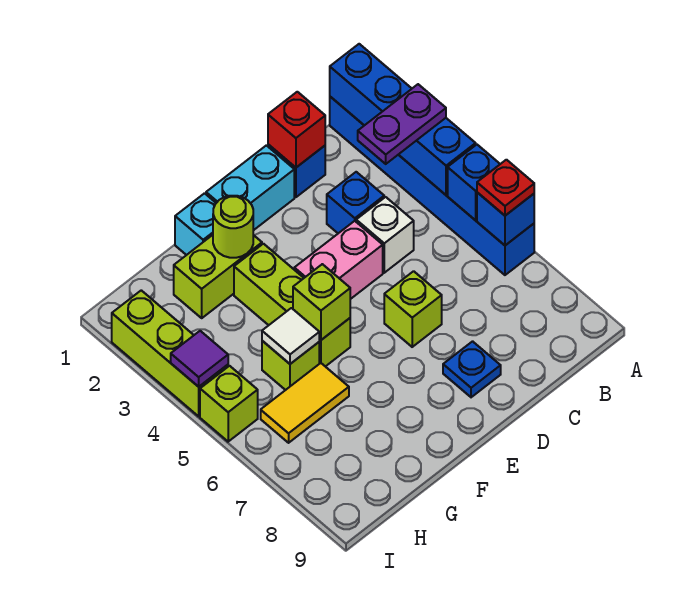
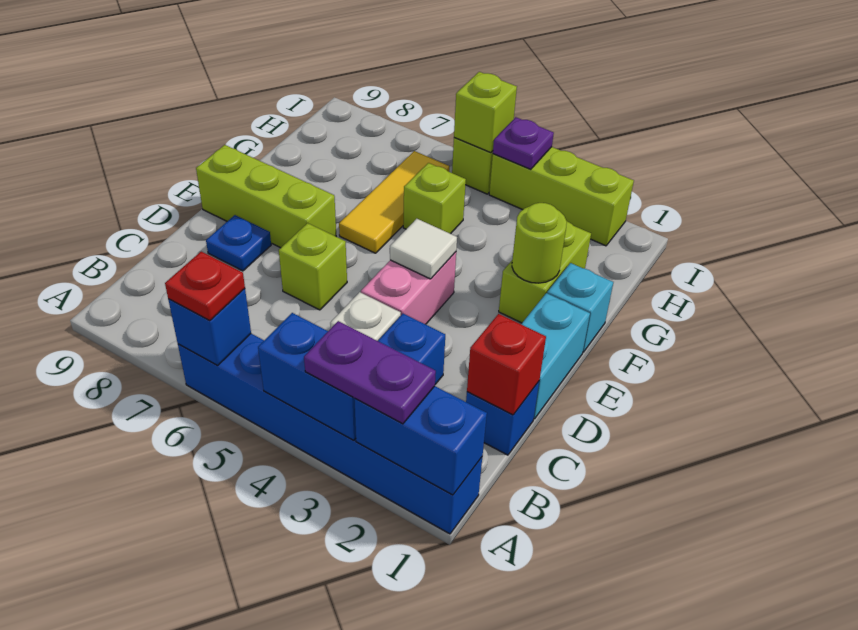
purple plate A3:B3 level 3 -> purple plate A2:A3 level 3
blue brick A5 level 2 -> none
lime brick F3:F5 level 1 -> lime brick E7:E9 level 1
lime brick F5 level 2 -> lime brick I5 level 2
white tile G5 level 2 -> white tile E4 level 2
yellow tile G6:H6 level 1 -> yellow tile F6:H6 level 1
purple tile I4 level 2 -> purple plate I4 level 2

